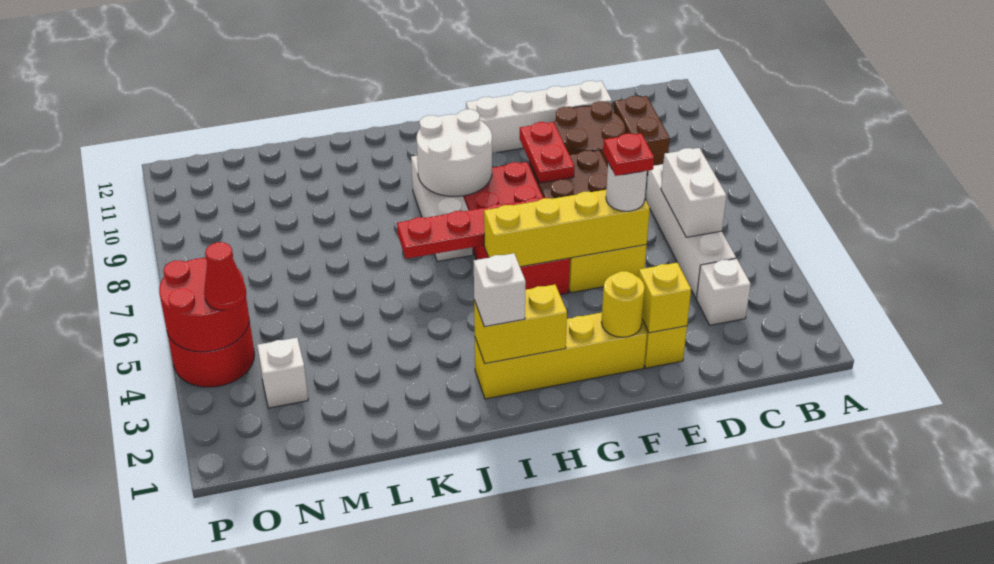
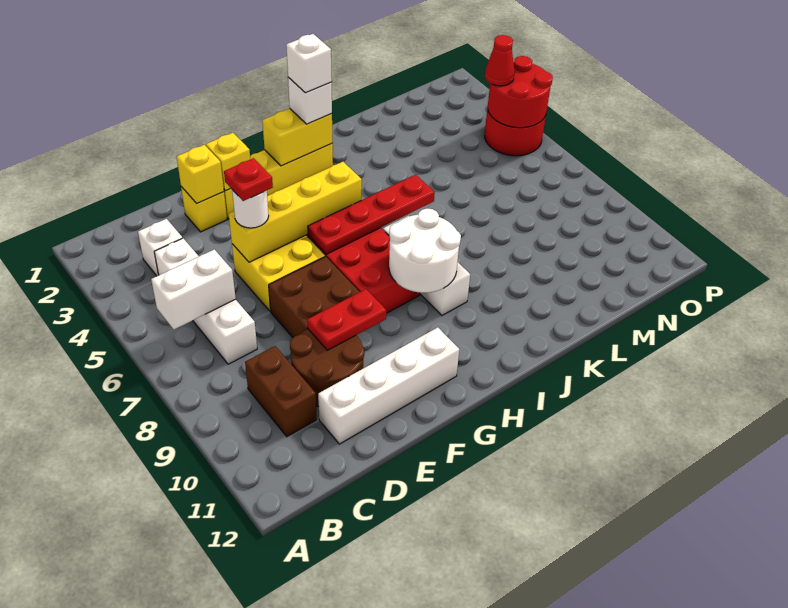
white brick C5:C6 level 2 -> white brick B6:C6 level 2
yellow round brick F2 level 2 -> yellow brick F2 level 2
red plate F8:F9 level 2 -> red plate E9:F9 level 2
white brick N3 level 1 -> white brick I2 level 4

